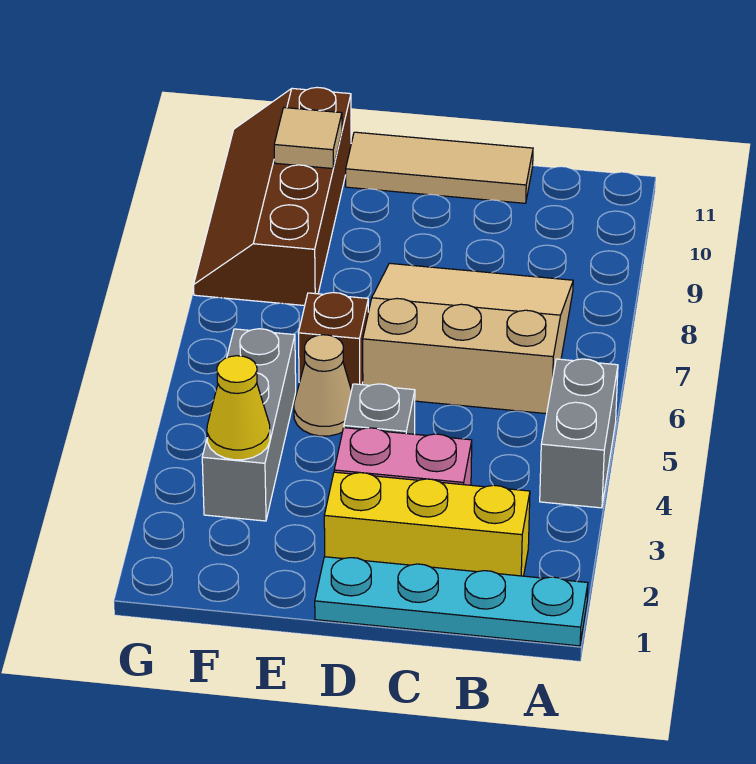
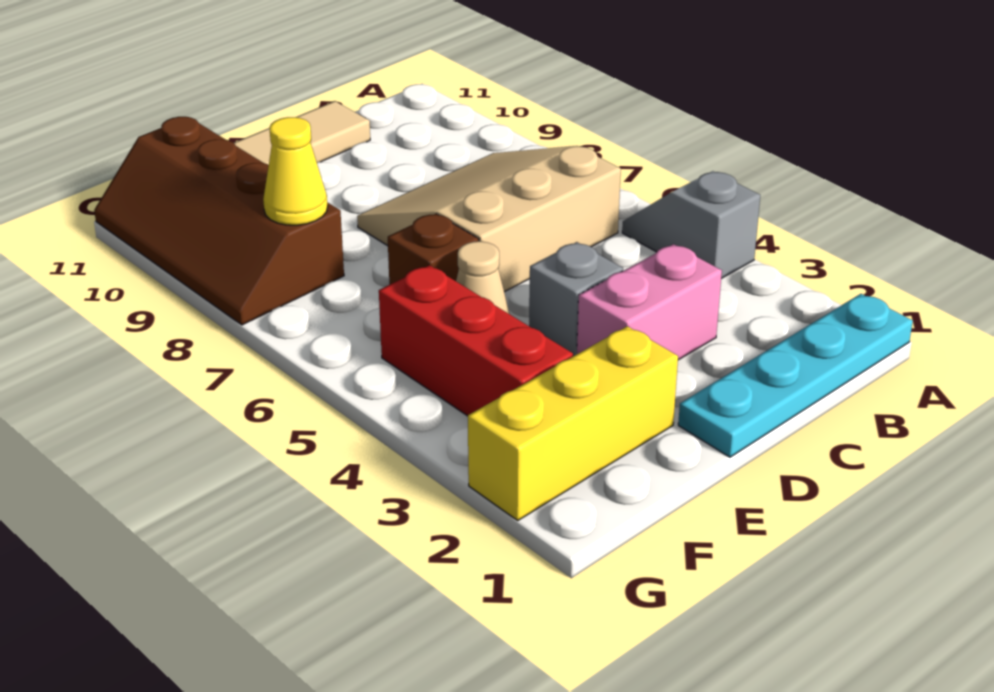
grey brick A4:A5 level 1 -> grey slope A4:A5 level 1 top 4
yellow brick B2:D2 level 1 -> yellow brick E2:G2 level 1
grey brick F3:F5 level 1 -> red brick F3:F5 level 1
yellow cone F3 level 2 -> yellow cone F8 level 2
tan tile F10 level 2 -> none

